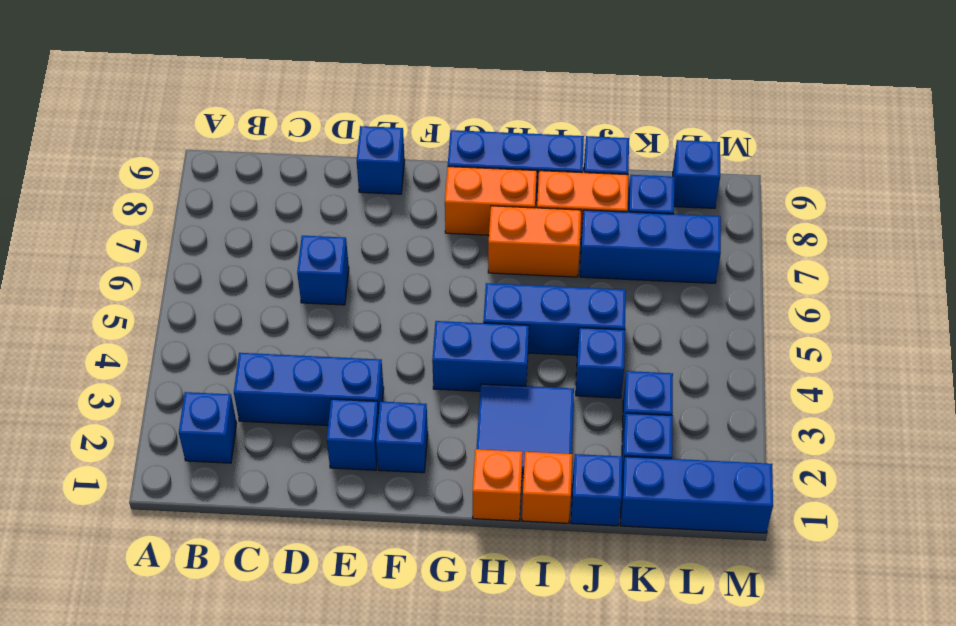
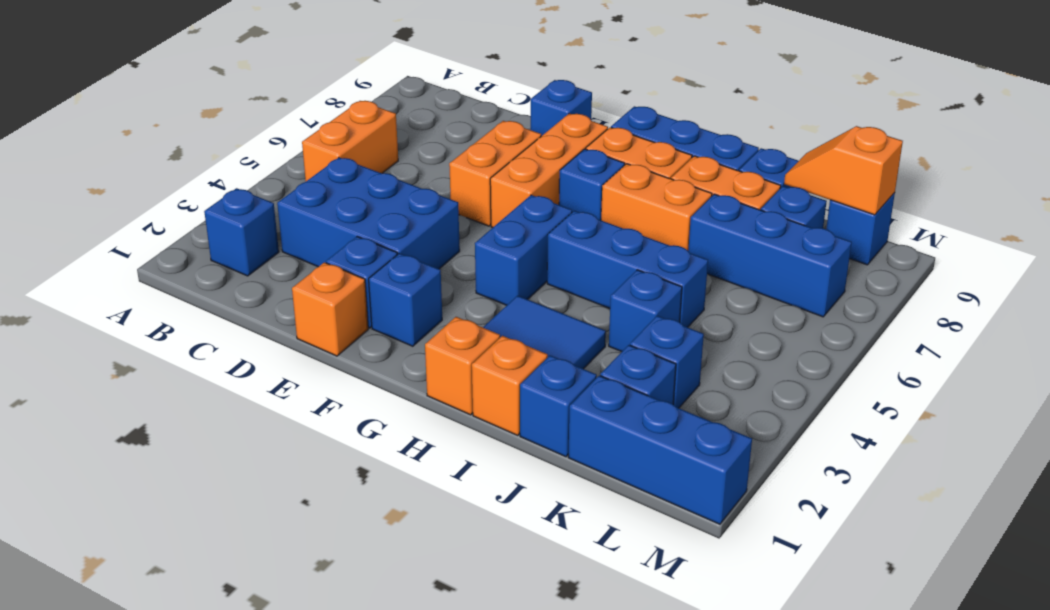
none -> orange brick B5:B6 level 1
blue brick C3:E3 level 1 -> blue brick C3:E4 level 1
blue brick D6 level 1 -> blue brick G7 level 1
none -> orange brick E1 level 1
none -> orange brick E6:E7 level 1
none -> orange brick F6:F8 level 1
blue brick G4:H4 level 1 -> blue brick G4:G5 level 1
none -> orange slope K9:L9 level 2 top L

